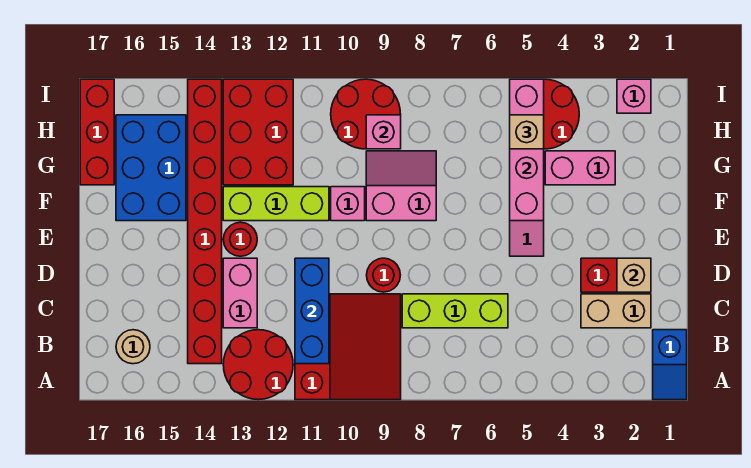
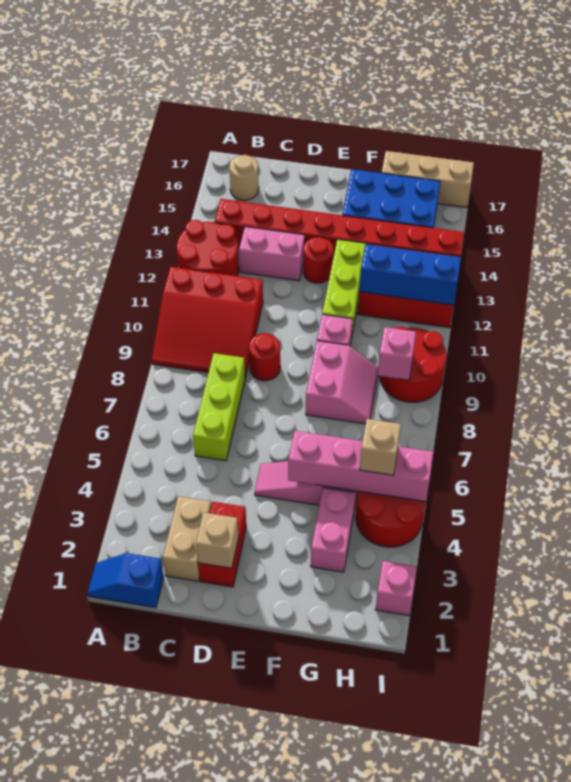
blue brick B11:D11 level 2 -> blue brick G12:I12 level 2
red brick G17:I17 level 1 -> tan brick G17:I17 level 1

